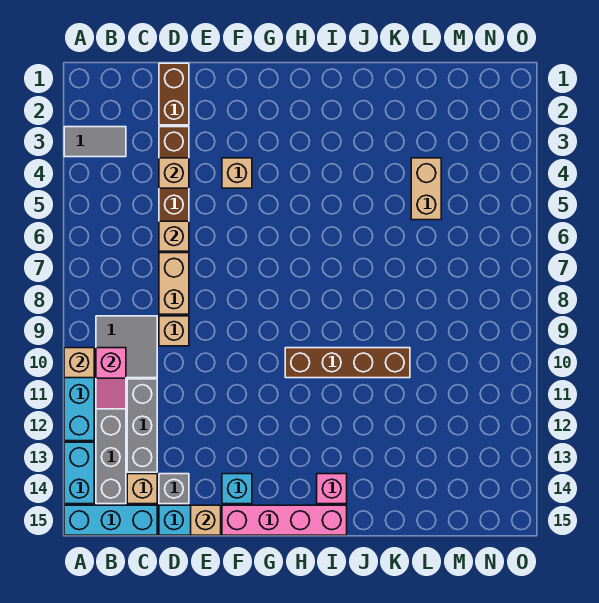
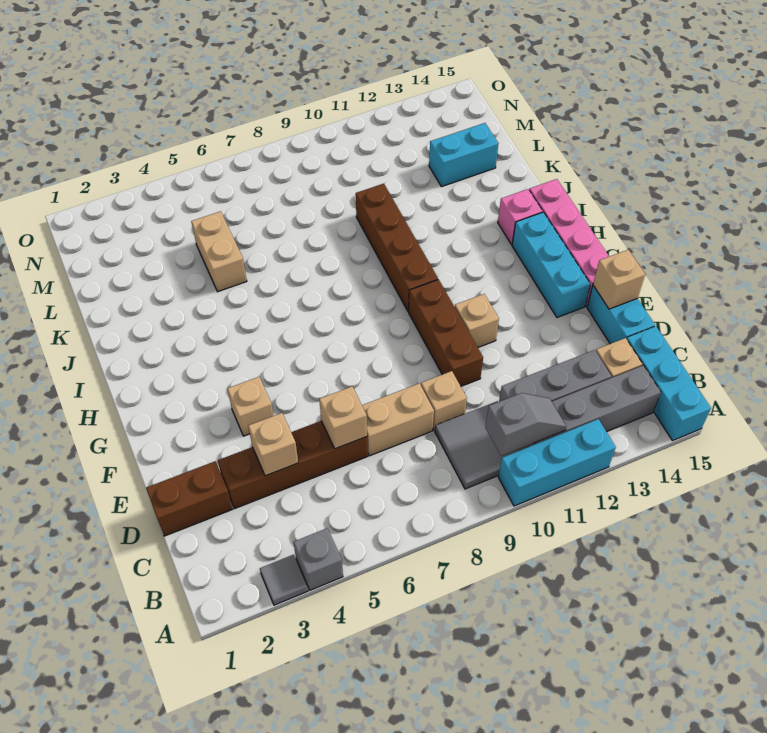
grey tile A3:B3 level 1 -> grey tile A3 level 1
tan brick A10 level 2 -> tan brick F11 level 1
cyan brick A13:A14 level 1 -> cyan brick L13:L14 level 1
pink slope B10:B11 level 2 top 10 -> grey slope B10:B11 level 2 top 10
grey brick D14 level 1 -> grey brick A4 level 1
none -> brown brick E10:G10 level 1
cyan brick F14 level 1 -> cyan brick F14:H14 level 1
tan brick L4:L5 level 1 -> tan brick K5:L5 level 1

